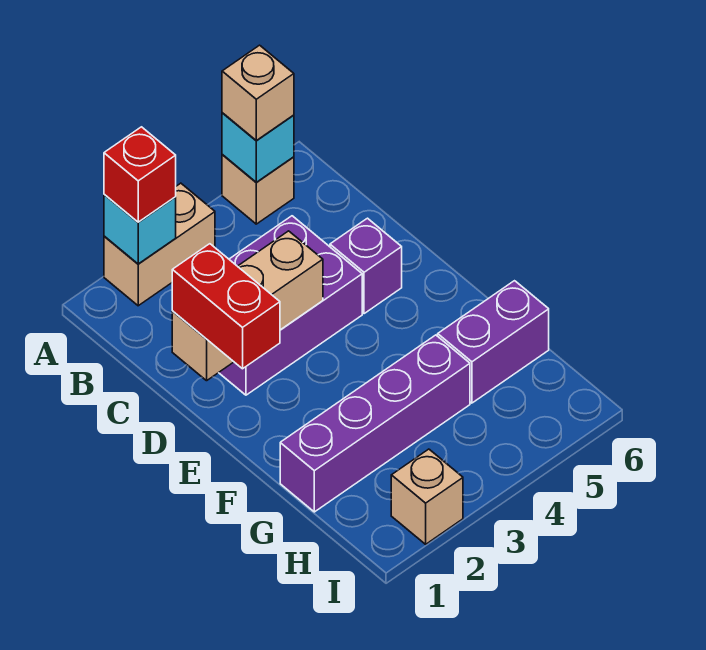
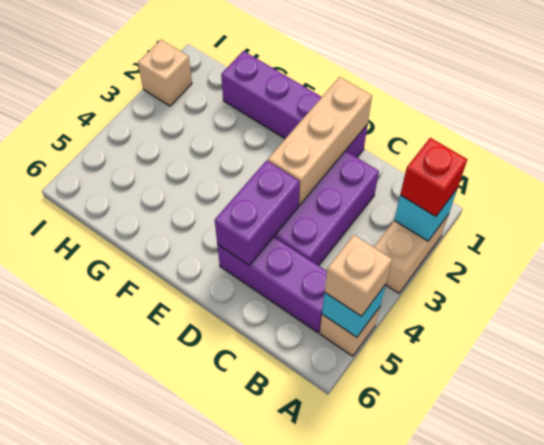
red brick D1:E1 level 3 -> none
purple brick D5 level 1 -> purple brick B5:D5 level 1
purple brick G1:G4 level 1 -> purple brick D1:G1 level 1
purple brick G5:G6 level 1 -> purple brick D4:D5 level 2

